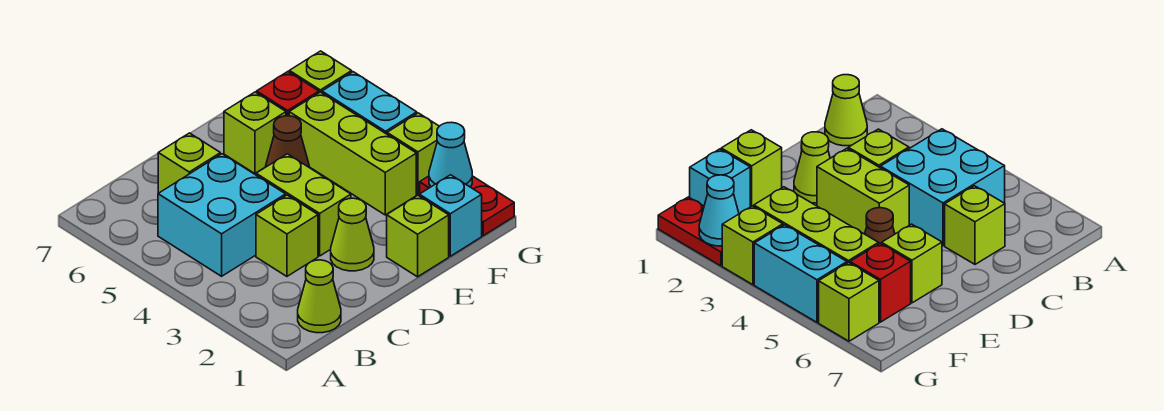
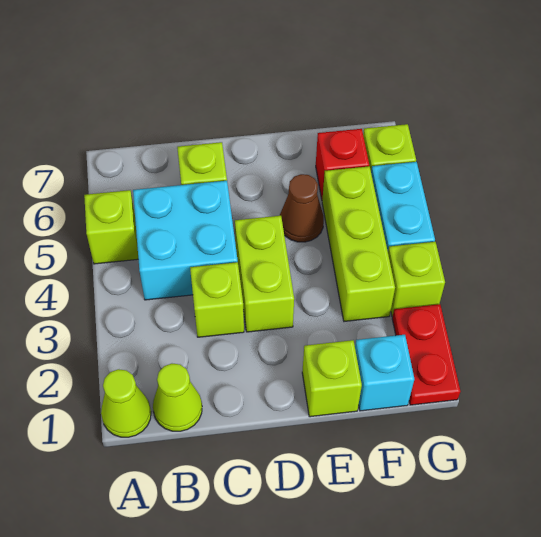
lime cone D2 level 1 -> lime cone A1 level 1
lime brick E6 level 1 -> lime brick A5 level 1
cyan cone G2 level 2 -> none

